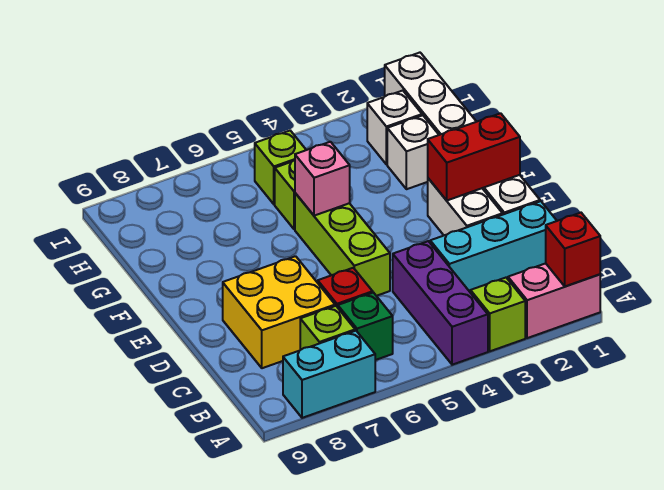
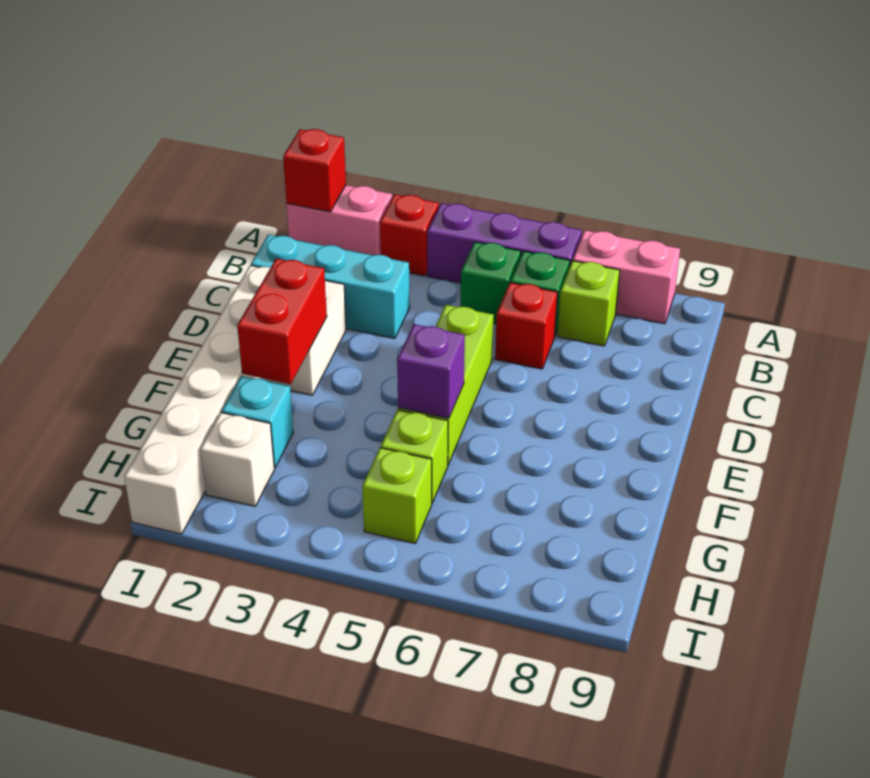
lime brick A3 level 1 -> red brick A3 level 1
purple brick A4:C4 level 1 -> purple brick A4:A6 level 1
cyan brick A7:A8 level 1 -> pink brick A7:A8 level 1
none -> green brick B5 level 1
yellow brick C7:D8 level 1 -> none
red brick E1:E2 level 2 -> red brick E2:F2 level 2
pink brick F5 level 2 -> purple brick F5 level 2
white brick G2 level 1 -> cyan brick G2 level 1

